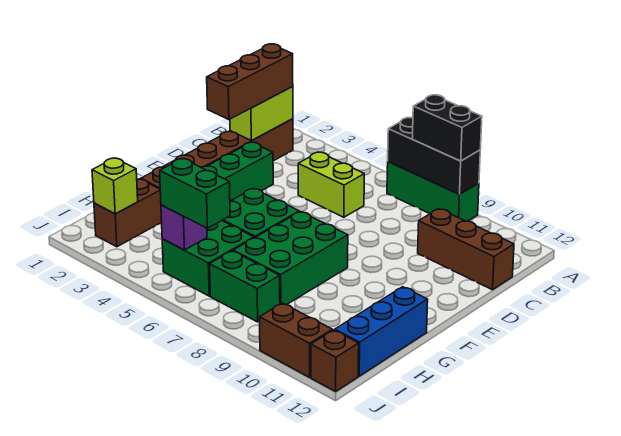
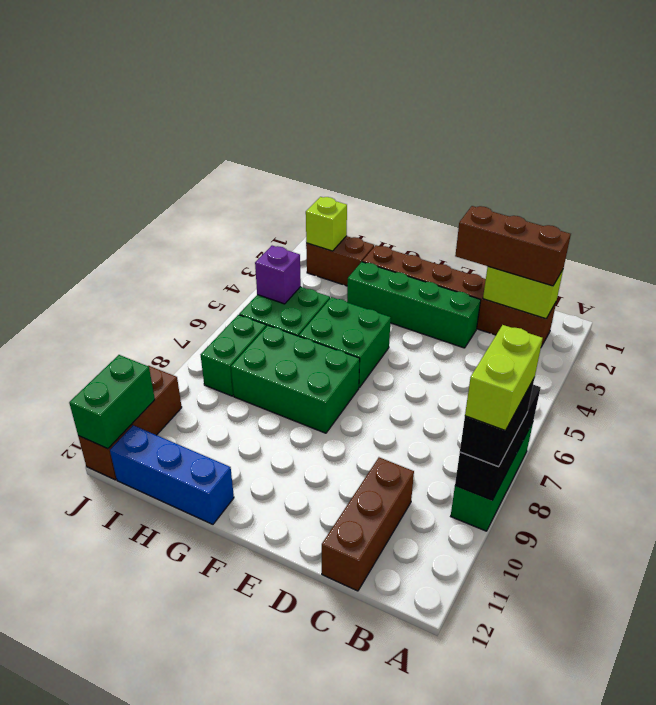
lime brick C5:C6 level 1 -> lime brick A8:A9 level 4
green brick I5:I6 level 3 -> green brick J11:J12 level 2

